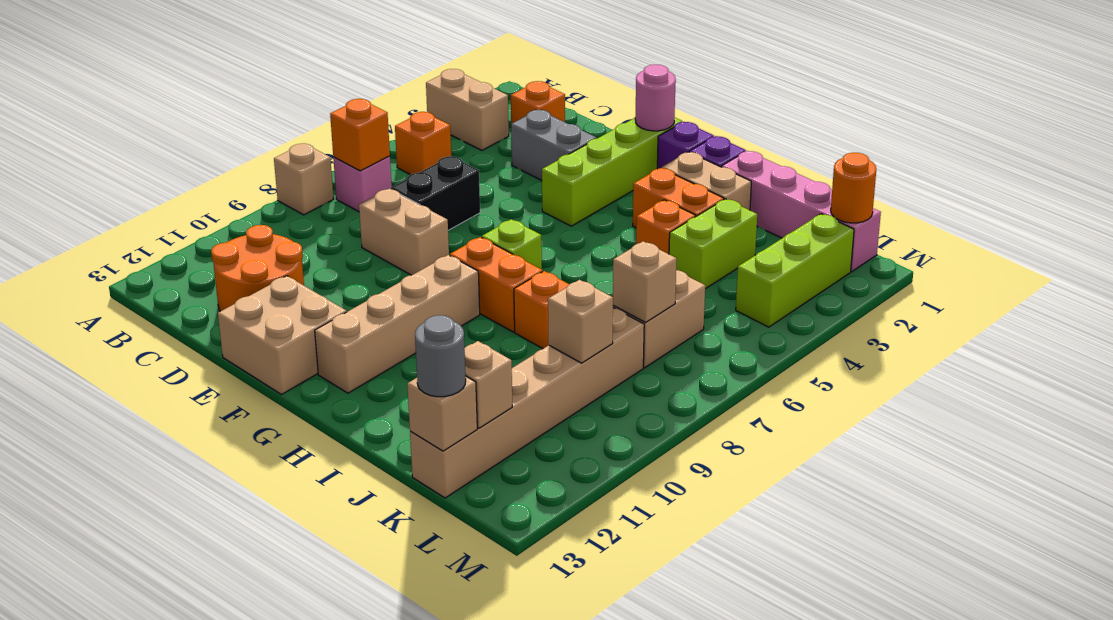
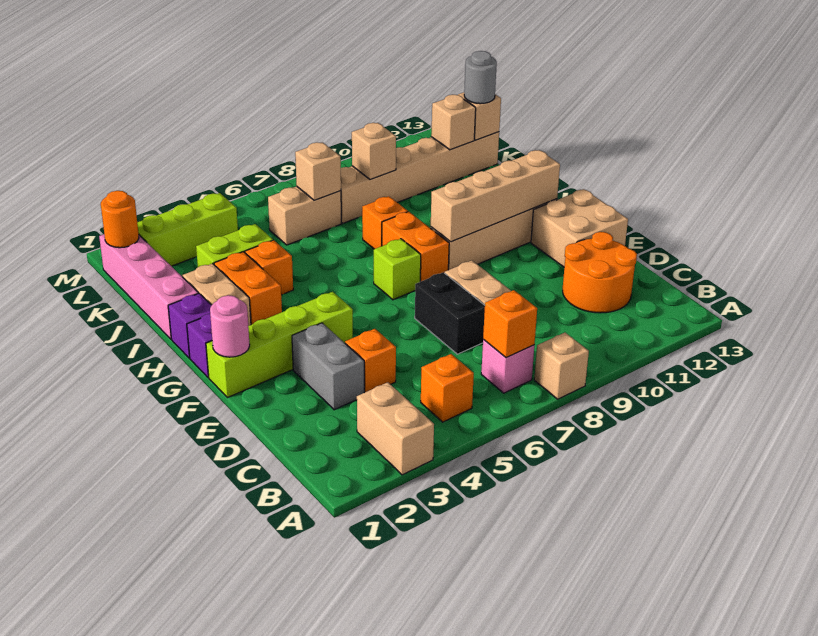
orange brick C2 level 1 -> orange brick D4 level 1
black brick D6:D7 level 1 -> black brick D7:E7 level 1
none -> tan brick G9:G12 level 2

